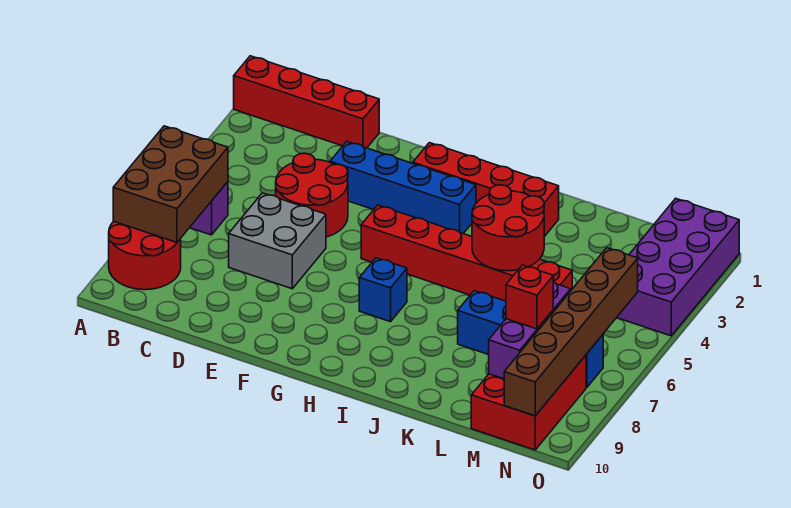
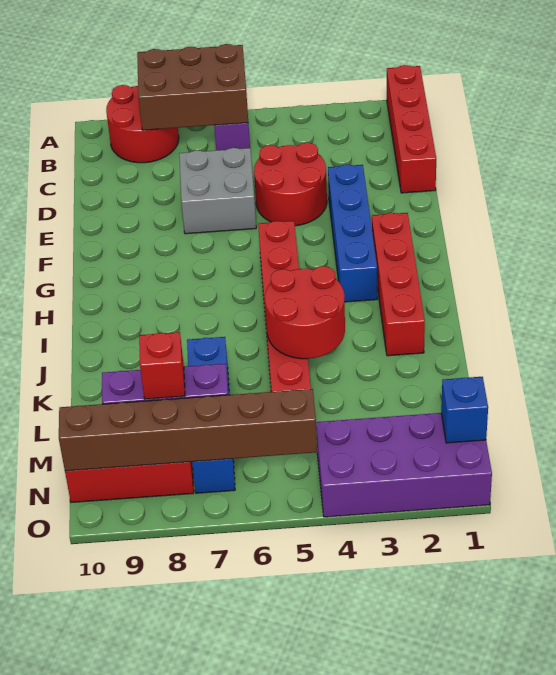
blue brick H7 level 1 -> blue brick N1 level 2

